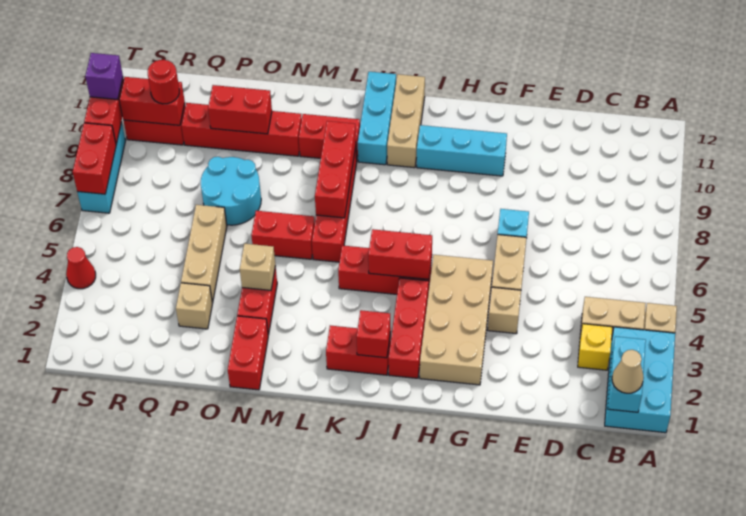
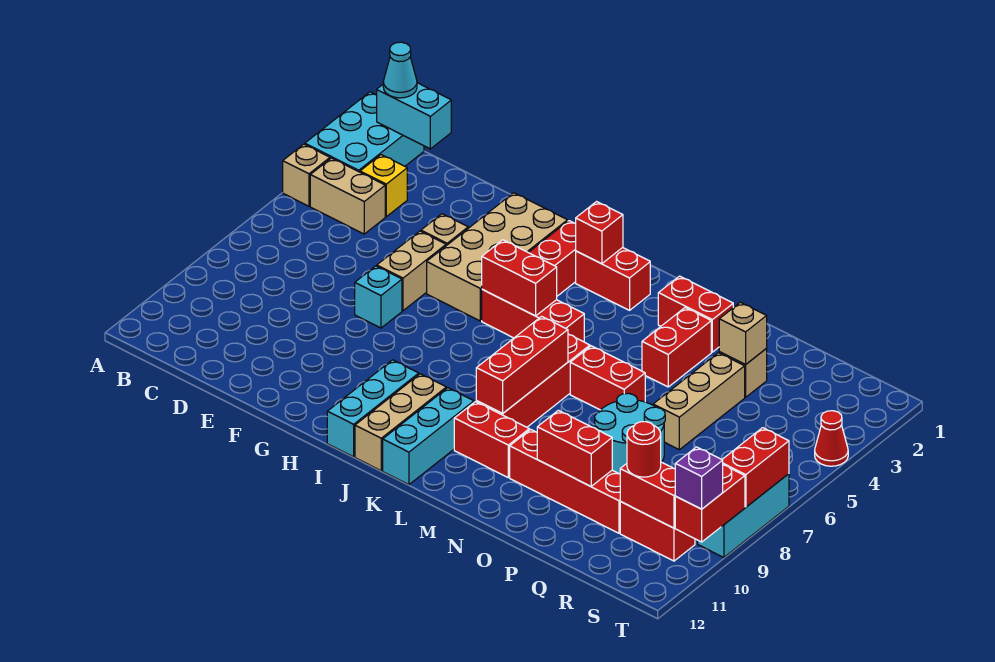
cyan brick B1:B2 level 2 -> cyan brick B1:C1 level 2
tan cone B1 level 3 -> cyan cone B1 level 3
cyan brick G10:I10 level 1 -> cyan brick I10:I12 level 1
red brick N1:N2 level 1 -> red brick M2:N2 level 1
tan brick N4 level 2 -> tan brick P3 level 2

